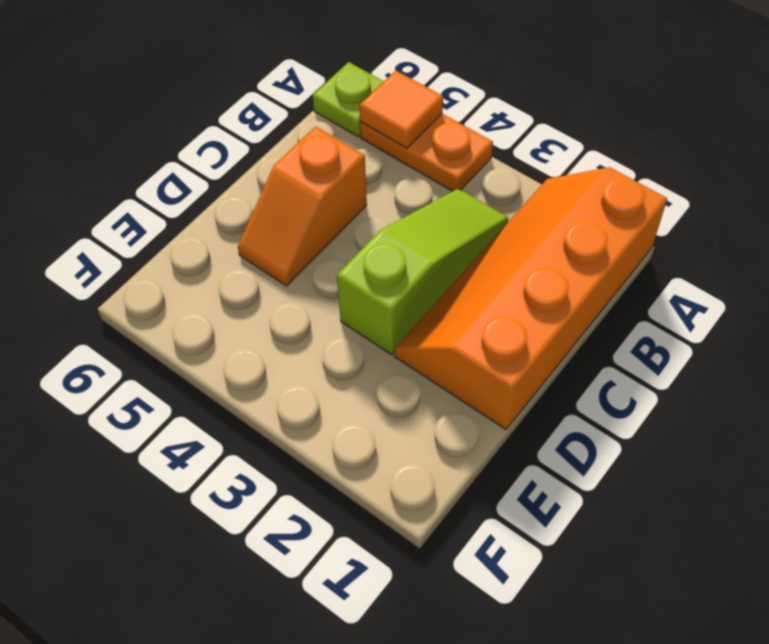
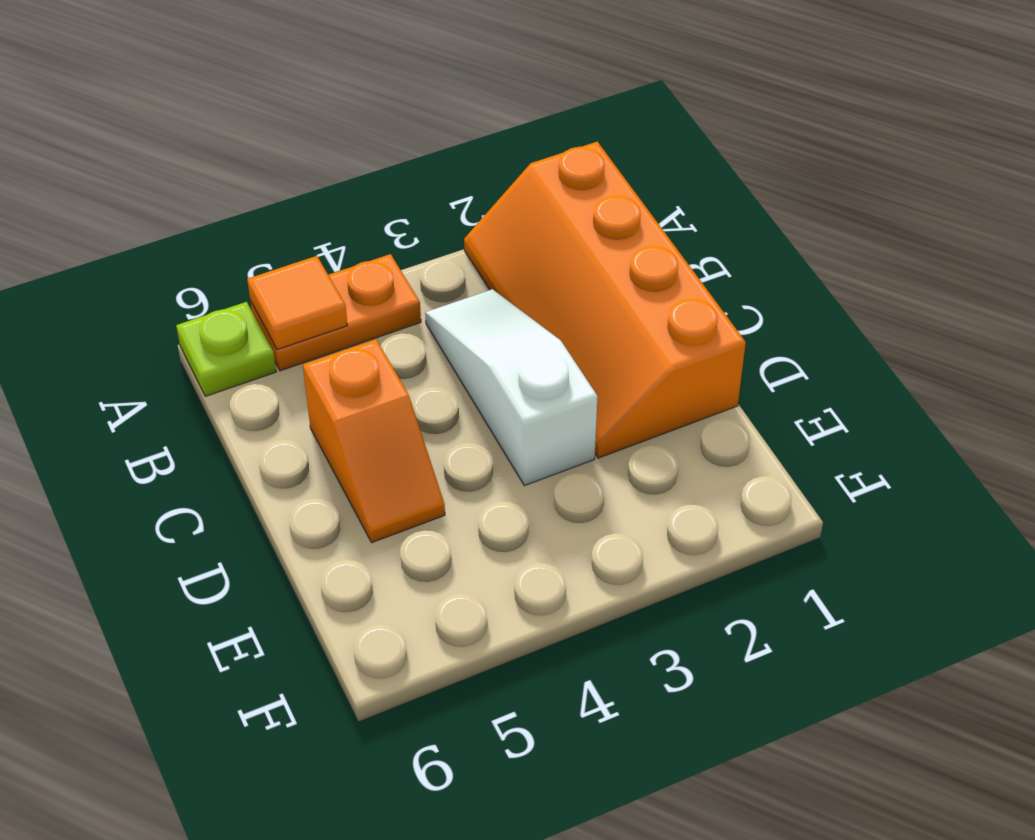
lime slope B3:D3 level 1 top D -> white slope B3:D3 level 1 top D

